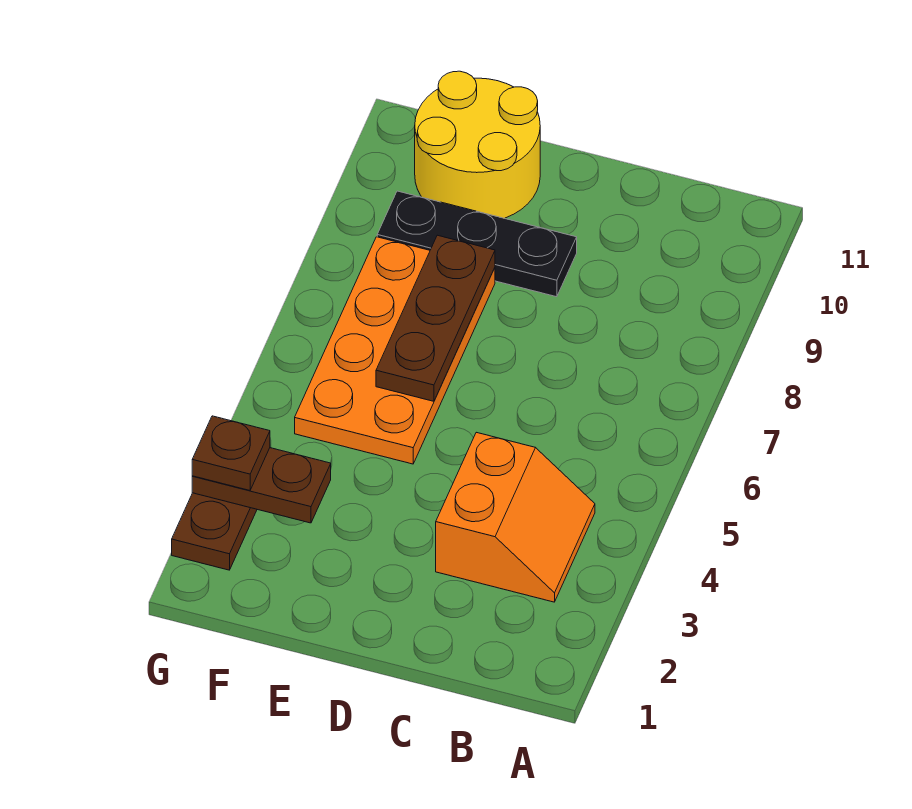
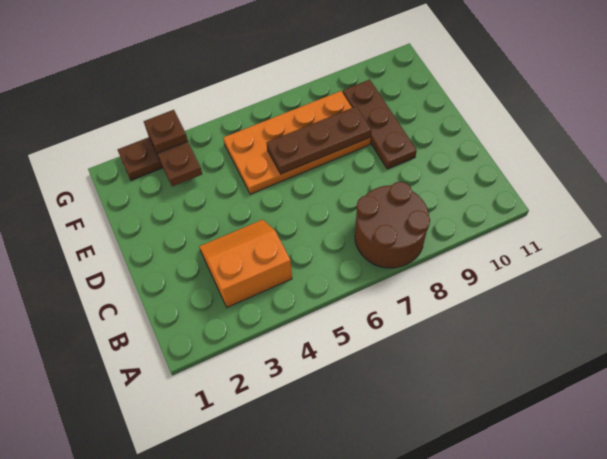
none -> brown round brick A7:B8 level 1
orange slope B3:C4 level 1 top C -> orange slope B3:C4 level 1 top B
black plate D9:F9 level 1 -> brown plate D9:F9 level 1
yellow round brick E10:F11 level 1 -> none

